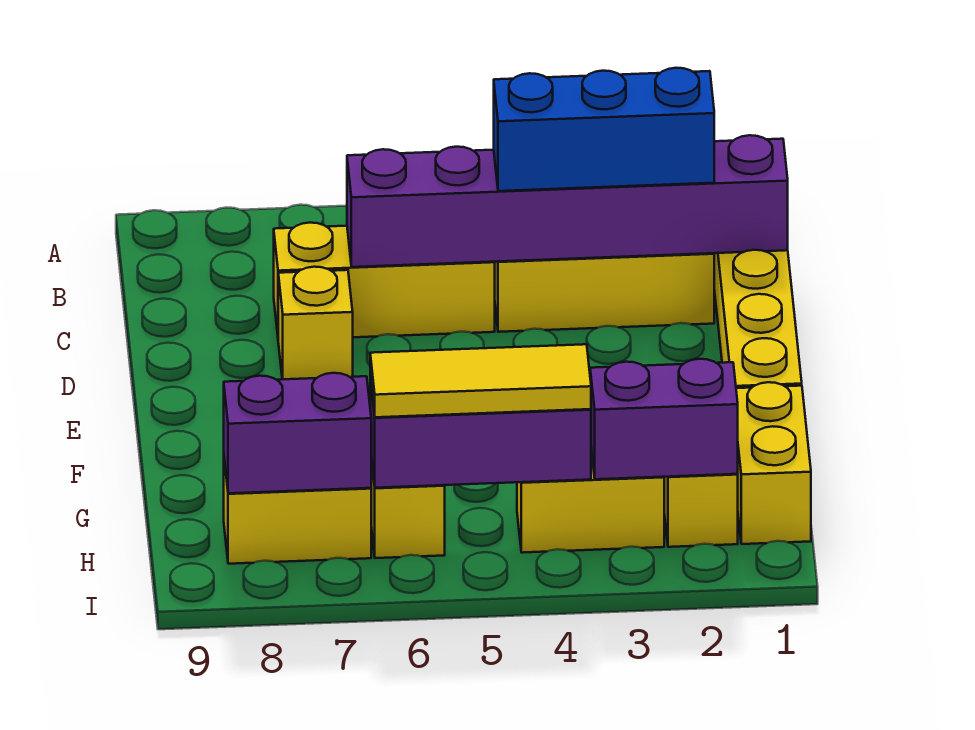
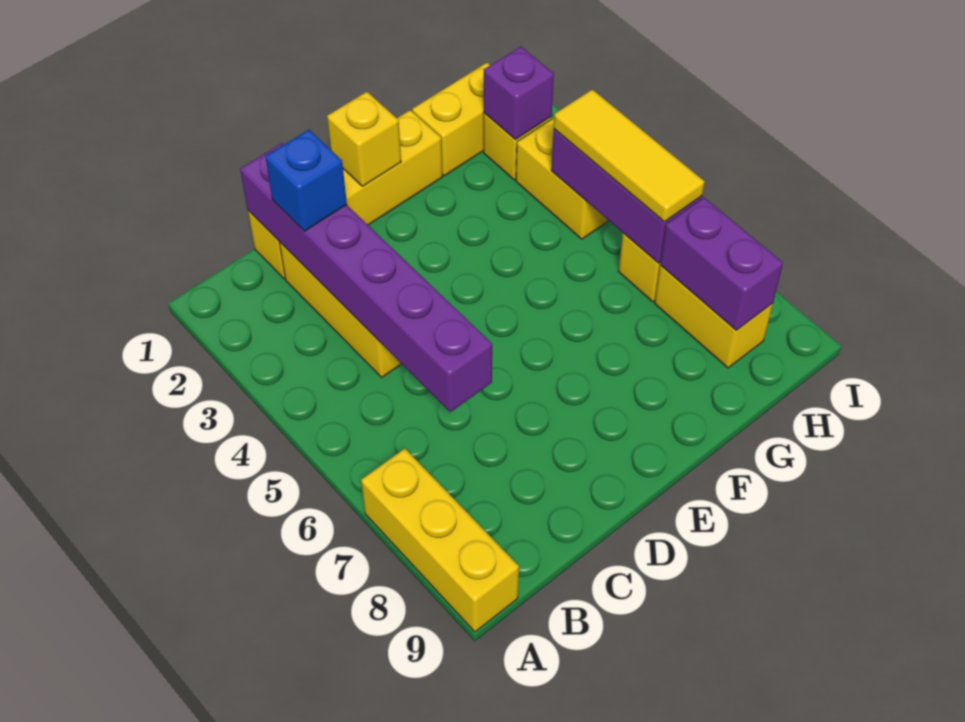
blue brick C2:C4 level 3 -> blue brick C2 level 3
yellow brick C5:C7 level 1 -> yellow brick A7:A9 level 1
yellow brick D7 level 1 -> yellow brick E1 level 2
purple brick H2:H3 level 2 -> purple brick H2 level 2

